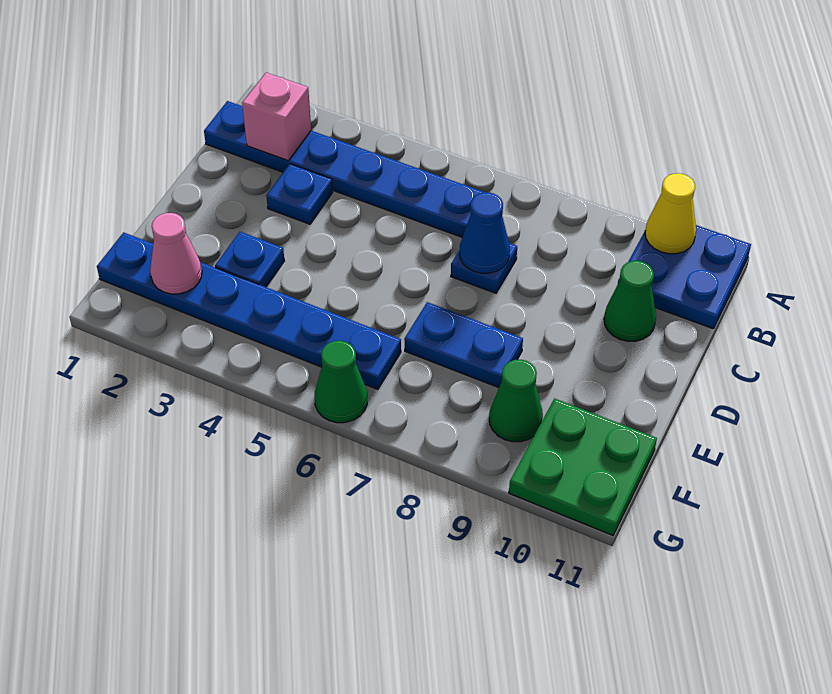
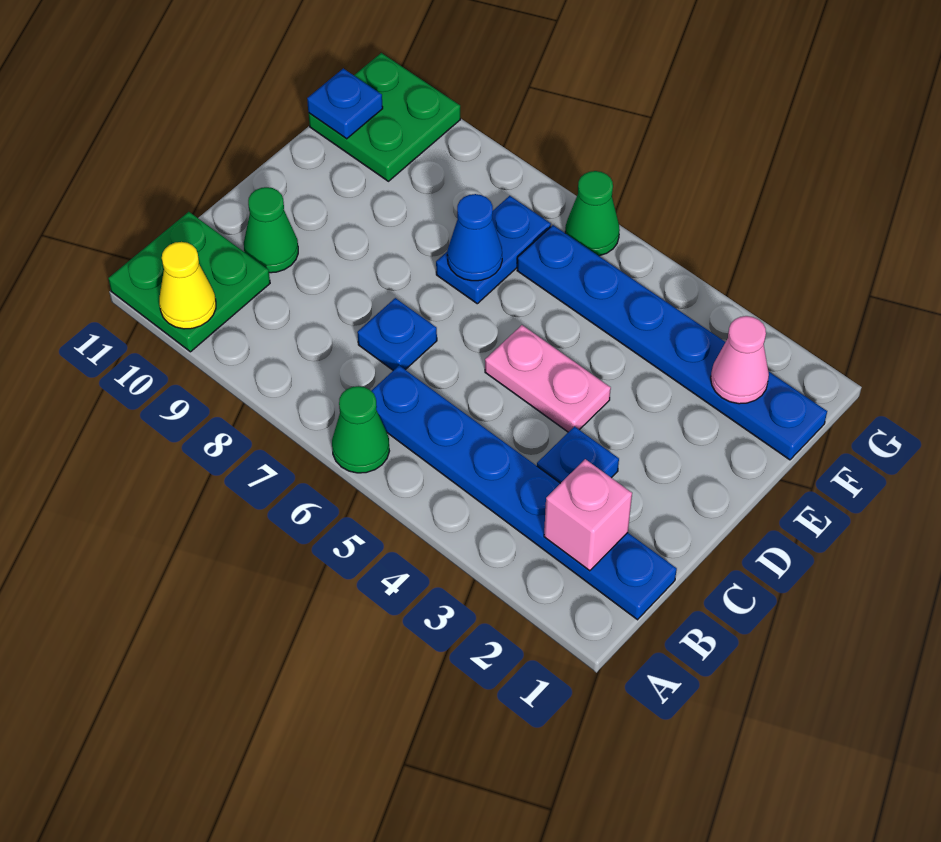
blue plate A10:B11 level 1 -> green plate A10:B11 level 1
blue cone C7 level 2 -> blue cone E7 level 2
none -> pink plate D4:D5 level 1
blue plate E3 level 1 -> blue plate F11 level 2
blue plate E7:E8 level 1 -> blue plate E7:F7 level 1
green cone F9 level 1 -> green cone A6 level 1

